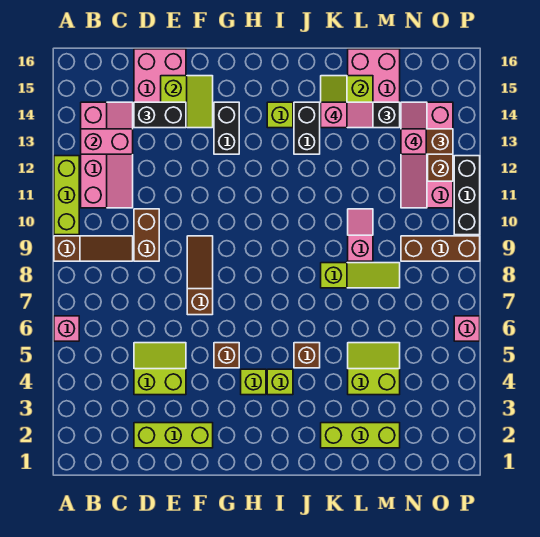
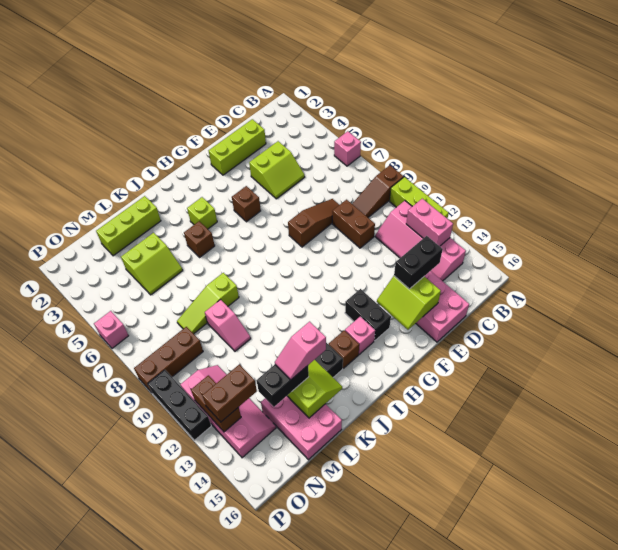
pink brick B13:C13 level 2 -> pink brick B12:B13 level 2
brown slope F7:F9 level 1 top 7 -> brown slope D8:F8 level 1 top F
lime brick H4 level 1 -> none
lime brick I14 level 1 -> brown brick I14 level 1
pink brick N13 level 4 -> pink brick H14 level 1

